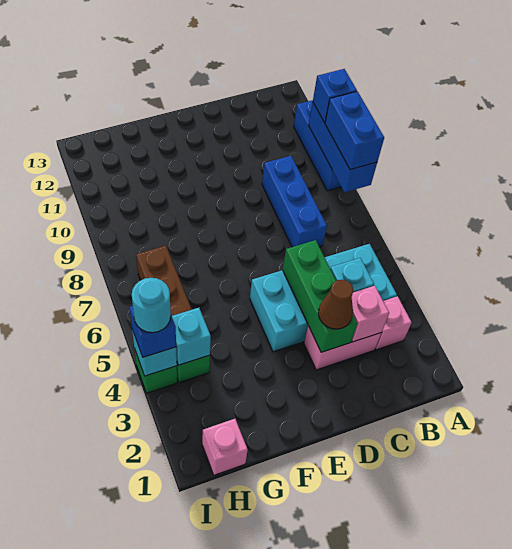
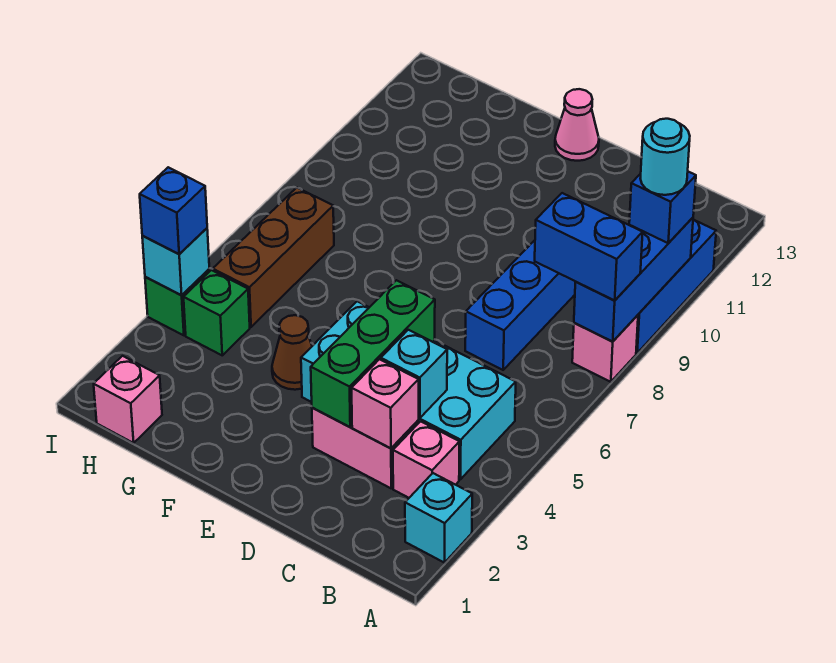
none -> pink brick A8 level 1
blue brick A8:A9 level 3 -> blue brick A8:B8 level 3
brown cone D3 level 3 -> brown cone F4 level 1
none -> pink cone E13 level 1
cyan brick H4 level 2 -> cyan brick A2 level 1
cyan round brick I4 level 4 -> cyan round brick A10 level 4

